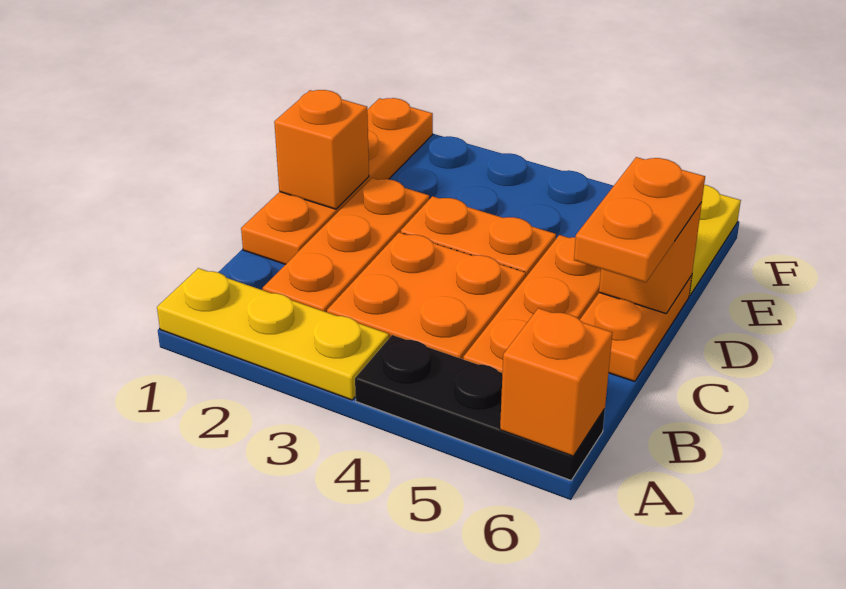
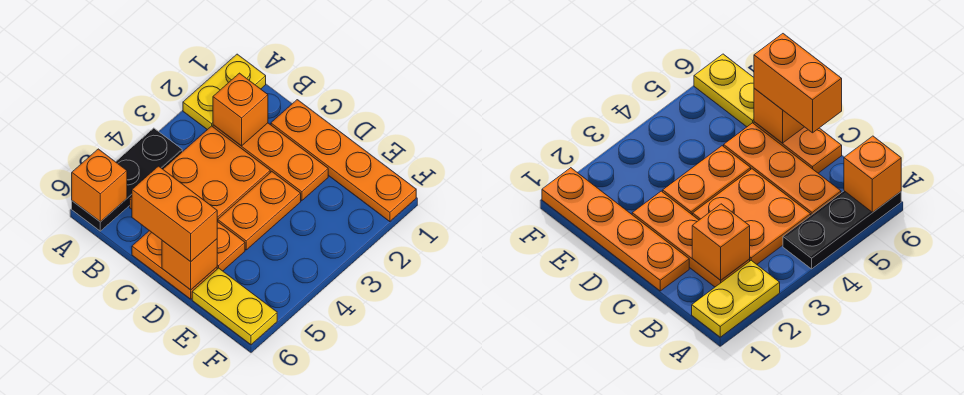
yellow plate A1:A3 level 1 -> yellow plate A1:A2 level 1
orange plate C6:D6 level 3 -> orange brick C6:D6 level 3
orange brick D1 level 2 -> orange brick B2 level 2

